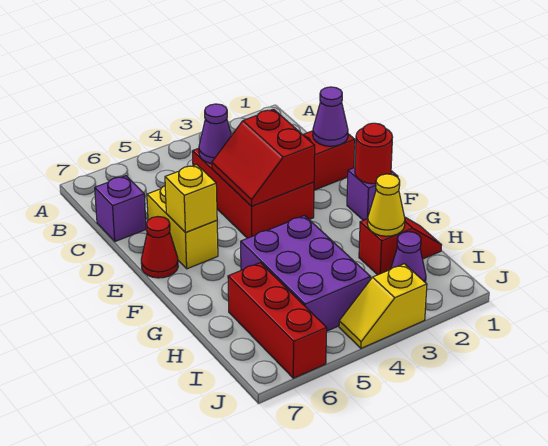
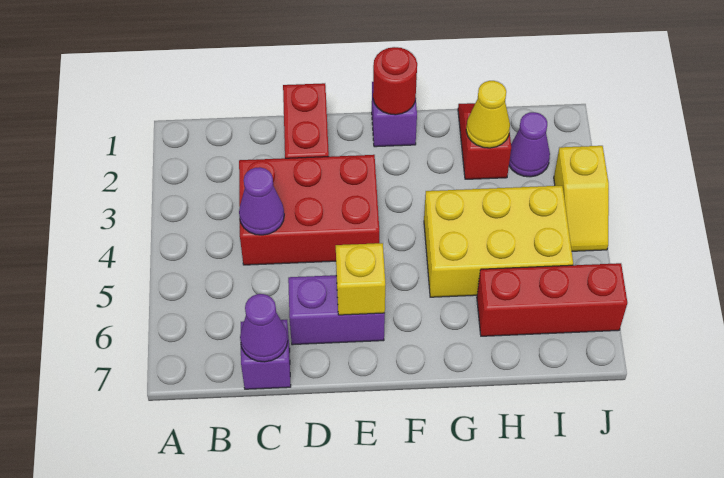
purple cone D1 level 2 -> purple cone C7 level 2
red slope D3:E4 level 2 top 3 -> none
yellow brick D6:E6 level 1 -> purple brick D6:E6 level 1
red cone E7 level 1 -> none
purple brick G4:I5 level 1 -> yellow brick G4:I5 level 1

